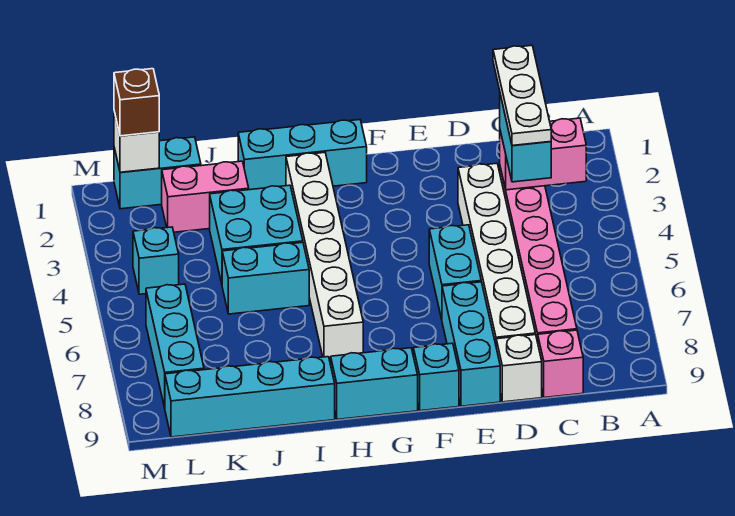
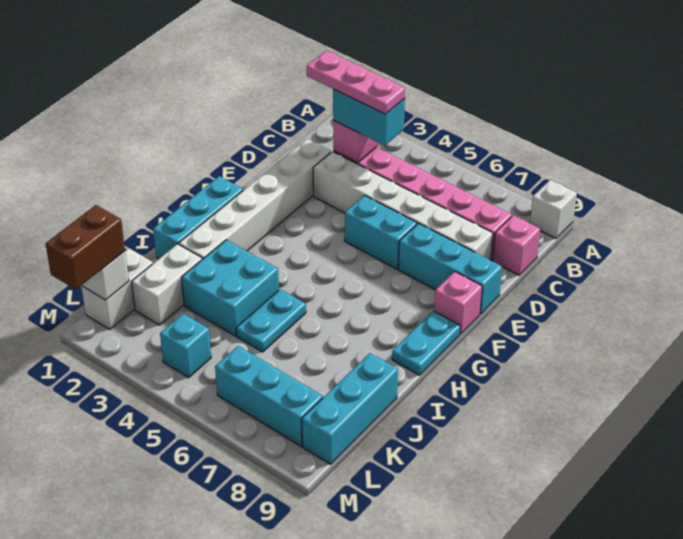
white plate C2:C4 level 4 -> pink plate C2:C4 level 4
white brick D9 level 1 -> white brick A9 level 1
cyan brick F9 level 1 -> pink brick F9 level 1
cyan brick G9:H9 level 1 -> cyan plate G9:H9 level 1
white brick H2:H7 level 1 -> white brick D2:I2 level 1
cyan brick I5:J5 level 1 -> cyan plate I5:J5 level 1
cyan brick I9:L9 level 1 -> cyan brick J9:L9 level 1
pink brick J2:K2 level 1 -> white brick J2:K2 level 1
cyan brick K1:L1 level 1 -> white brick K1:L1 level 1
brown brick L1 level 3 -> brown brick L1:M1 level 3

